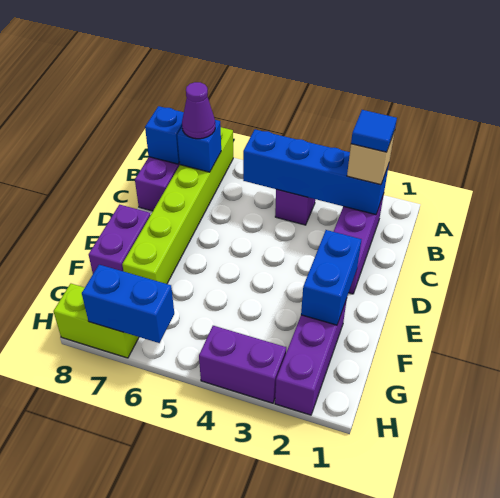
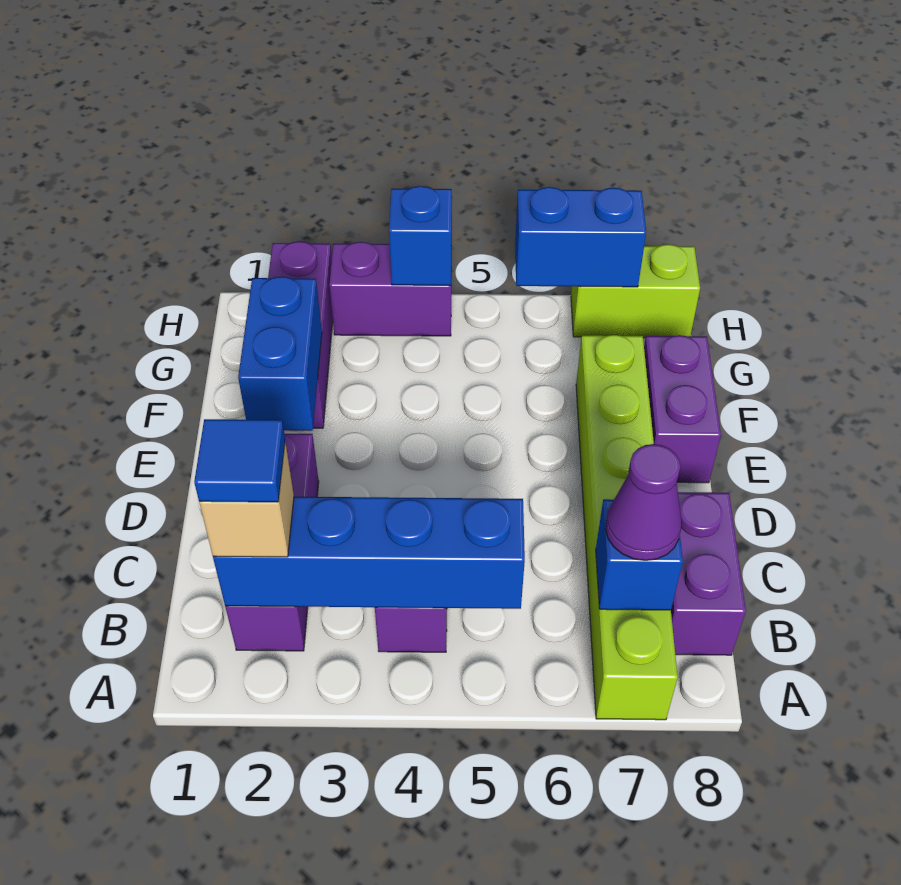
blue brick B8 level 2 -> blue brick H4 level 2

